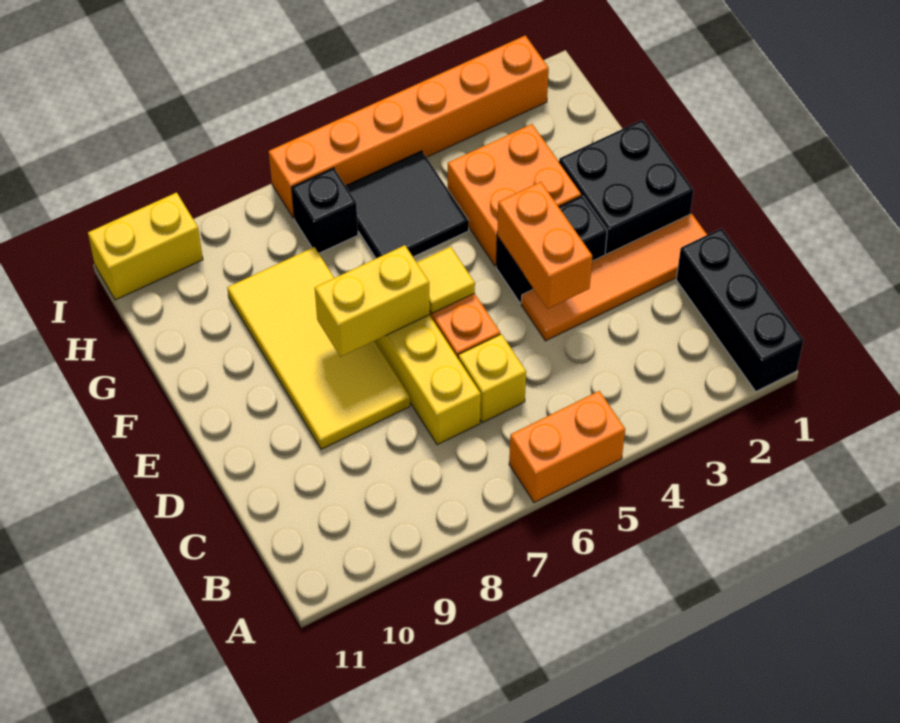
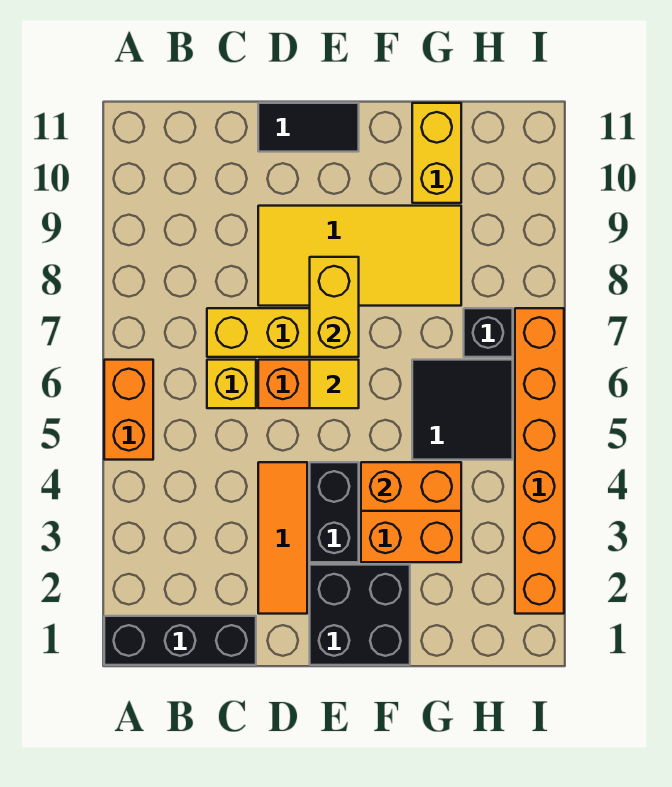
orange tile D1:D4 level 1 -> orange tile D2:D4 level 1
orange brick D4:E4 level 2 -> orange brick F4:G4 level 2
none -> black tile D11:E11 level 1
yellow brick I10:I11 level 1 -> yellow brick G10:G11 level 1

